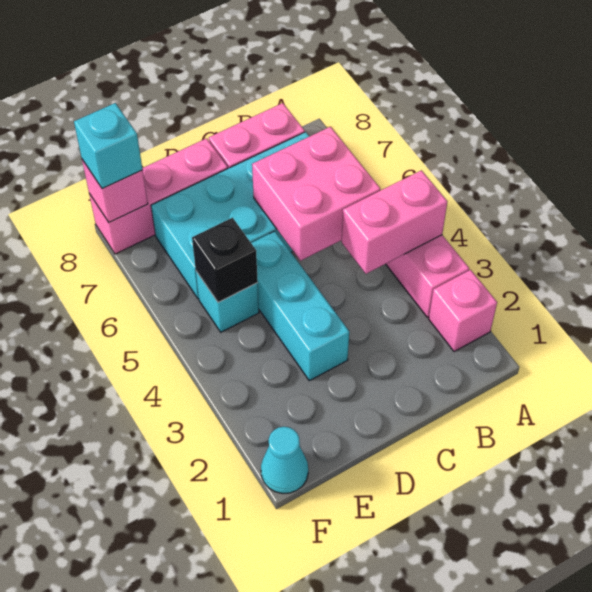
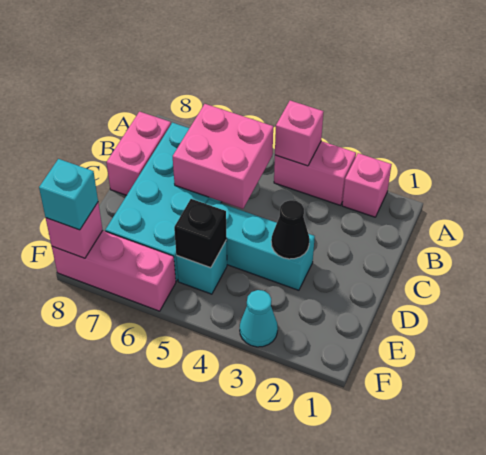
pink brick A4:B4 level 2 -> pink brick A4 level 2
none -> black cone D3 level 2
pink brick D8:F8 level 1 -> pink brick F6:F8 level 1
cyan cone F1 level 1 -> cyan cone F3 level 1

